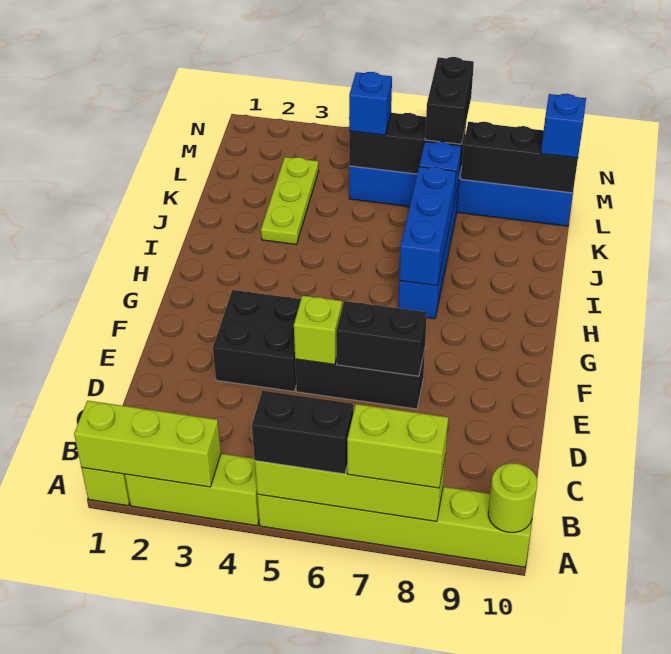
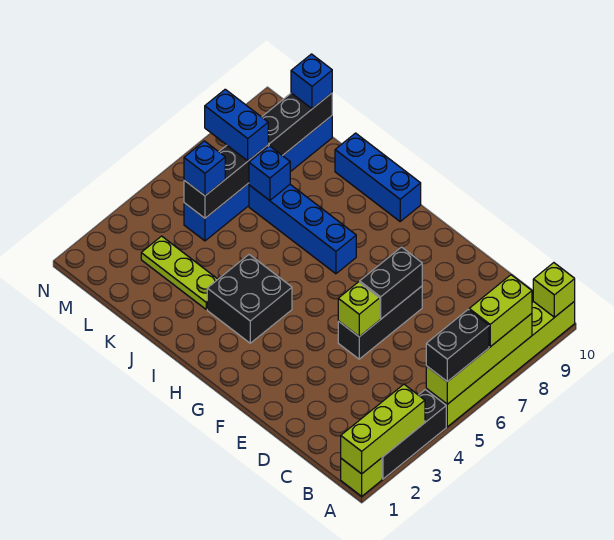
lime brick A2:A4 level 1 -> black brick A2:A4 level 1
lime round brick A10 level 2 -> lime brick A10 level 2
black brick E3:F4 level 1 -> black brick H3:I4 level 1
blue brick H7:J7 level 2 -> blue brick H10:J10 level 1
black brick L7:M7 level 3 -> blue brick L7:M7 level 3

